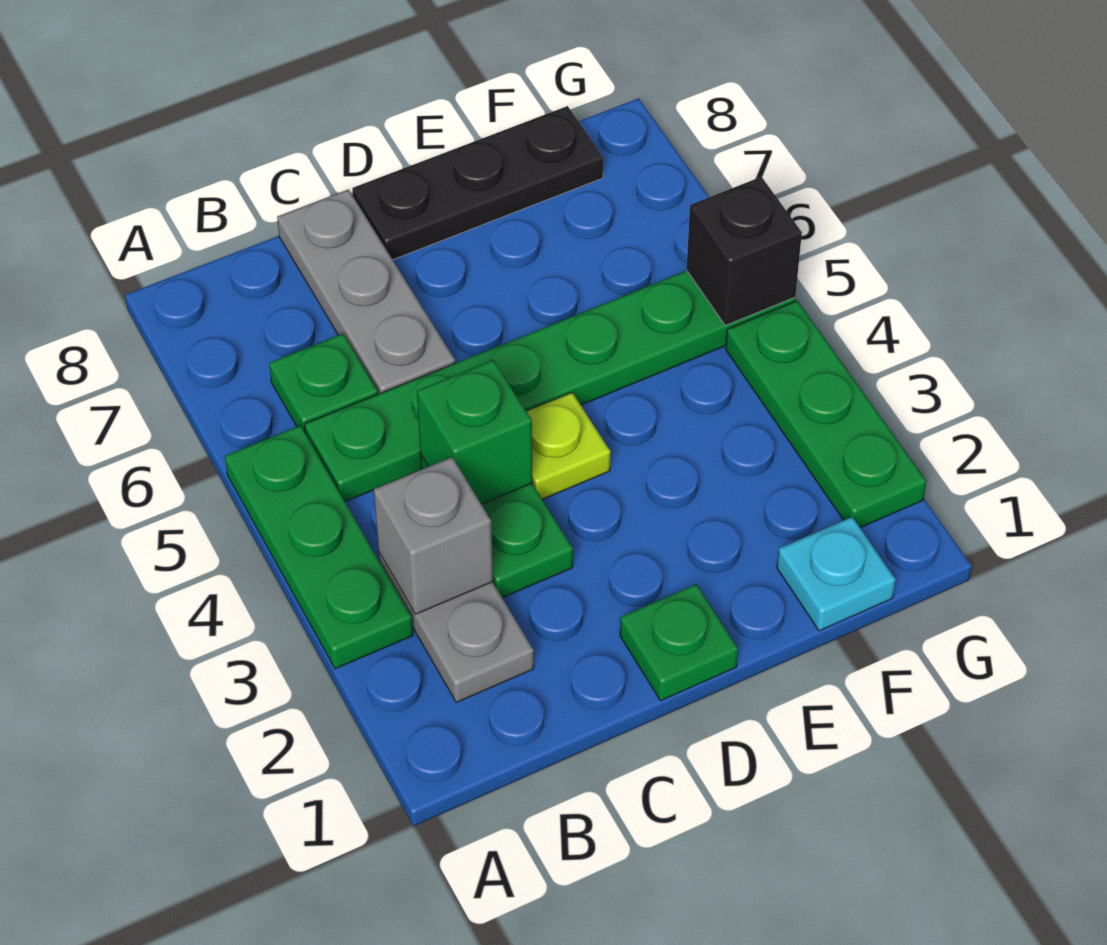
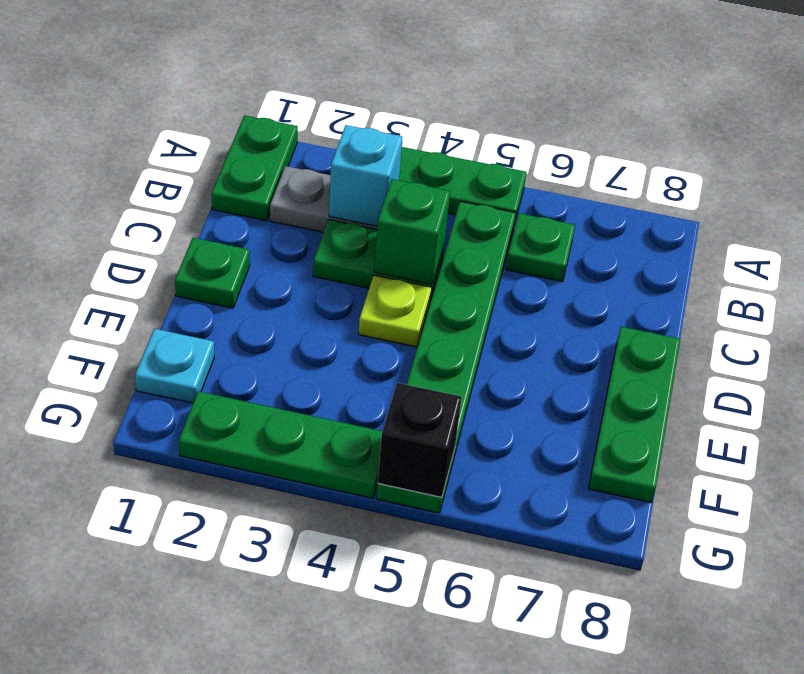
none -> green plate A1:B1 level 1
grey brick B3 level 2 -> cyan brick B3 level 2
grey plate C6:C8 level 1 -> none
black plate D8:F8 level 1 -> green plate D8:F8 level 1

